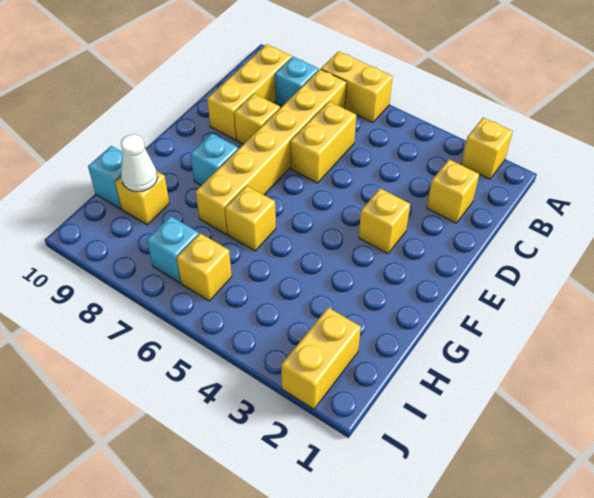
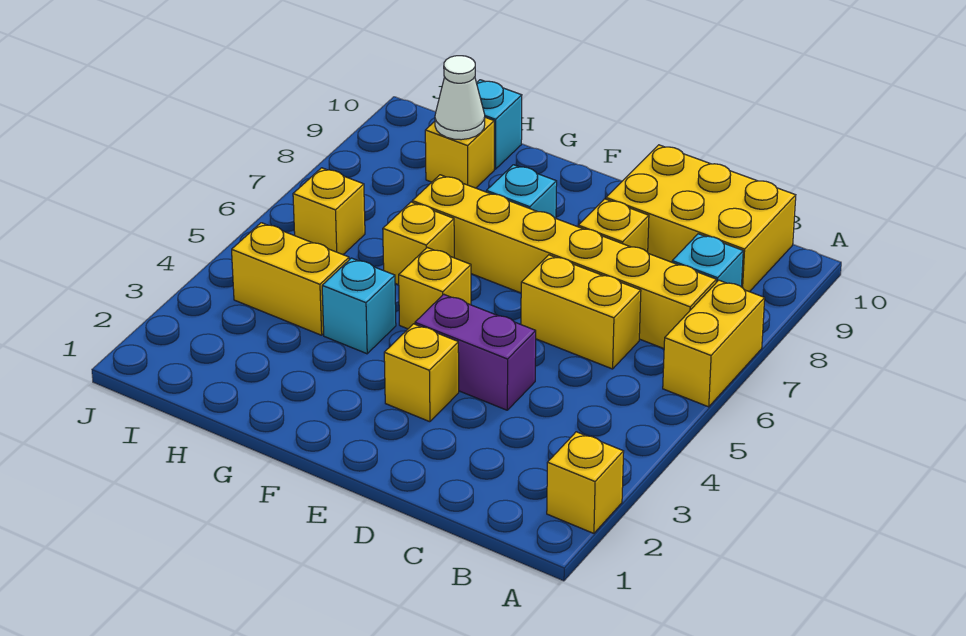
yellow brick B9:D9 level 1 -> yellow brick B9:D10 level 1
yellow brick C2 level 1 -> yellow brick F5 level 1
none -> purple brick D4:E4 level 1
yellow brick I2:J2 level 1 -> yellow brick H4:I4 level 1
cyan brick I7 level 1 -> cyan brick G4 level 1

